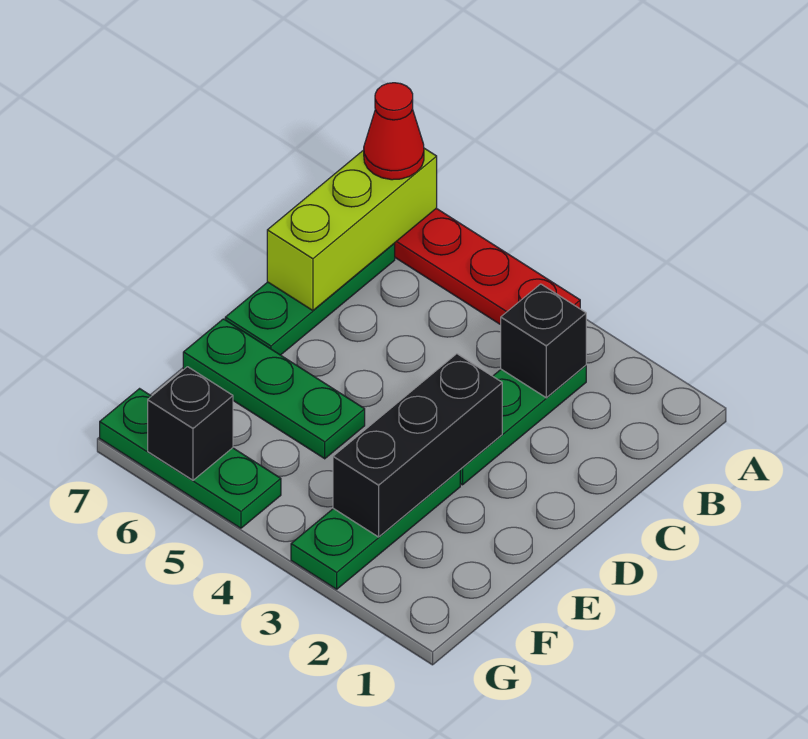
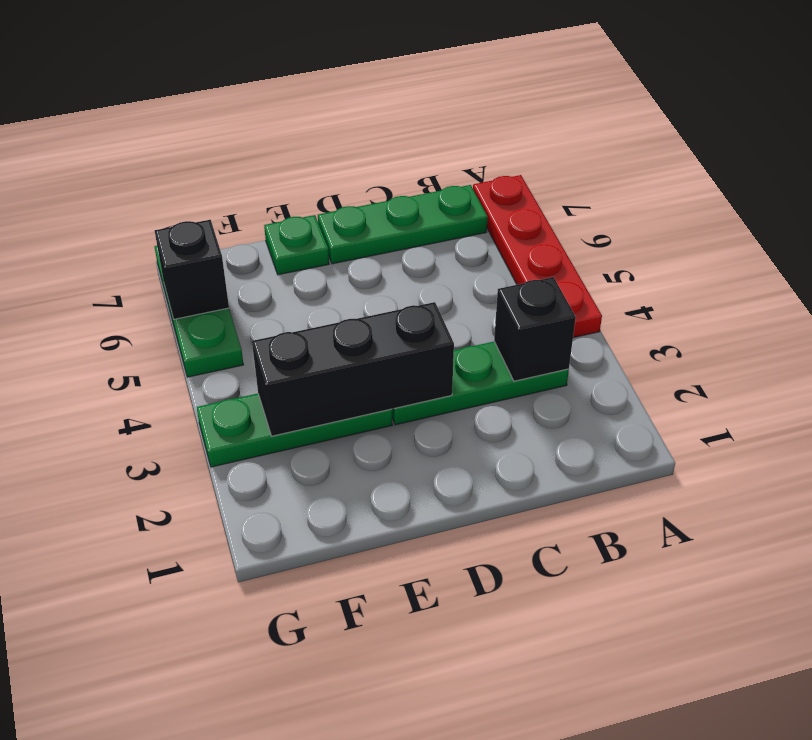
lime brick A7:C7 level 2 -> none
red cone A7 level 3 -> none
green plate E5:E7 level 1 -> green plate E7 level 1

